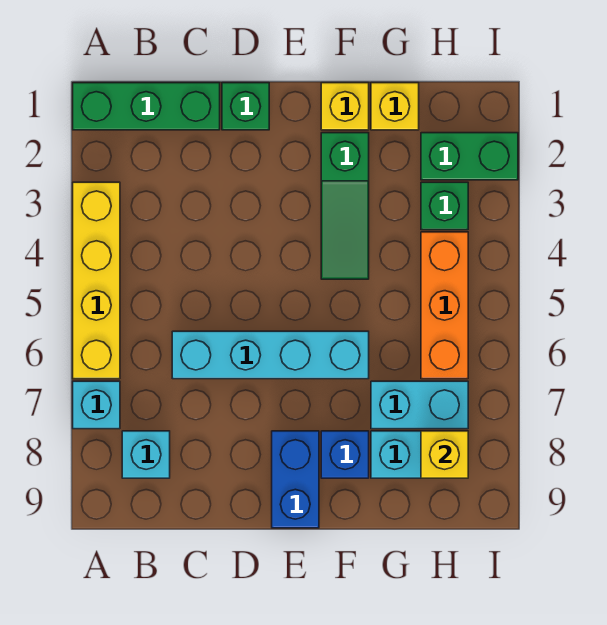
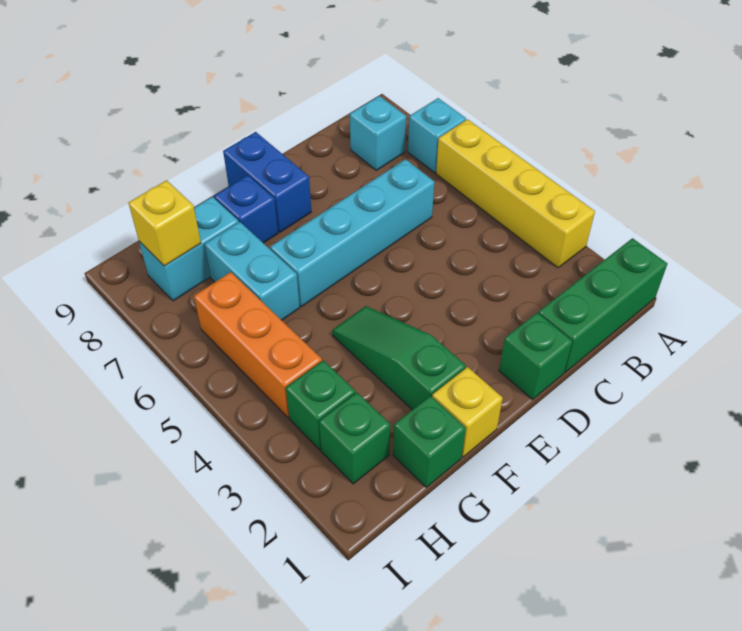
yellow brick G1 level 1 -> green brick G1 level 1
cyan brick G7:H7 level 1 -> cyan brick G6:G7 level 1
green brick H2:I2 level 1 -> green brick H2 level 1

